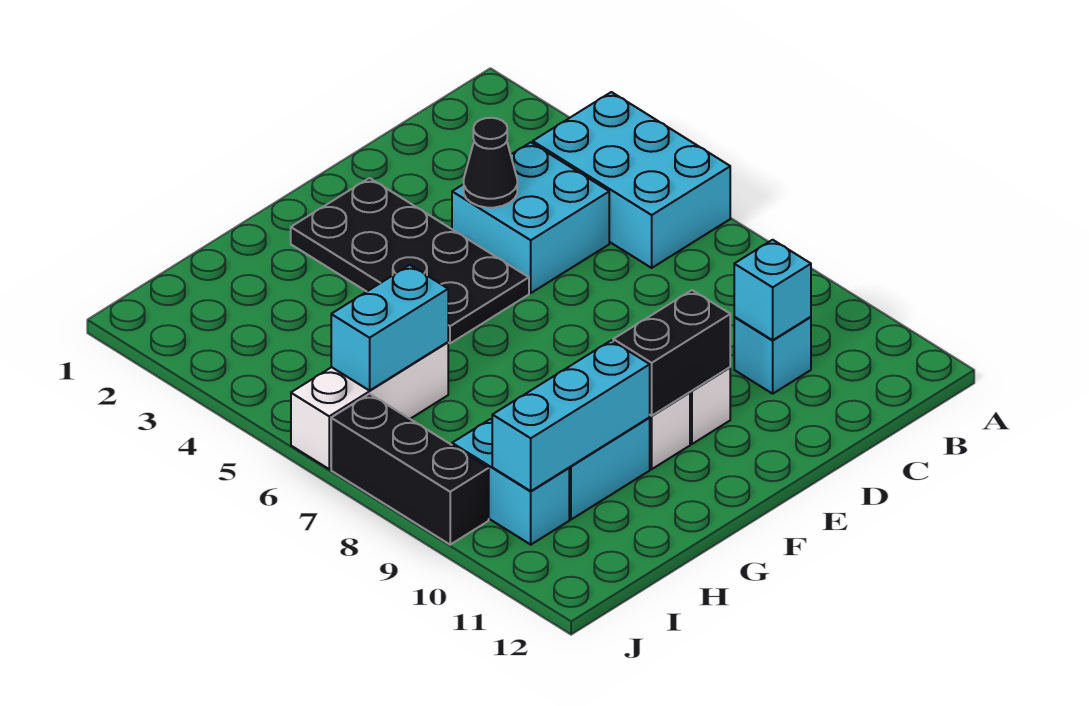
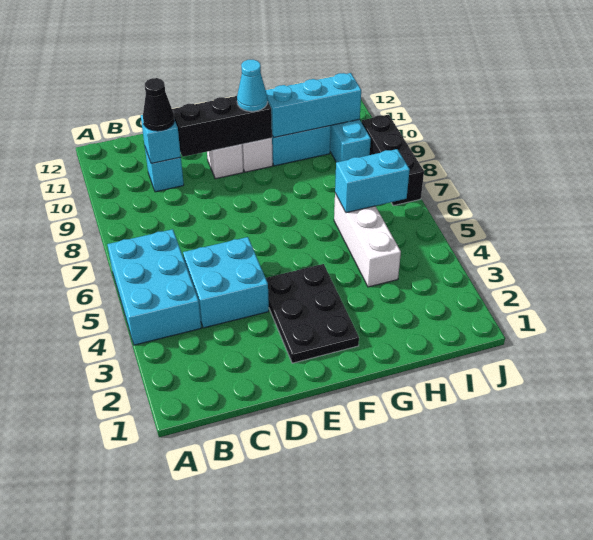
black cone D4 level 2 -> black cone C10 level 3
black plate E2:F5 level 1 -> black plate E2:F4 level 1
black brick E10:F10 level 2 -> black brick D10:F10 level 2
none -> cyan cone F10 level 3
white brick H6:J6 level 1 -> white brick H4:H6 level 1

